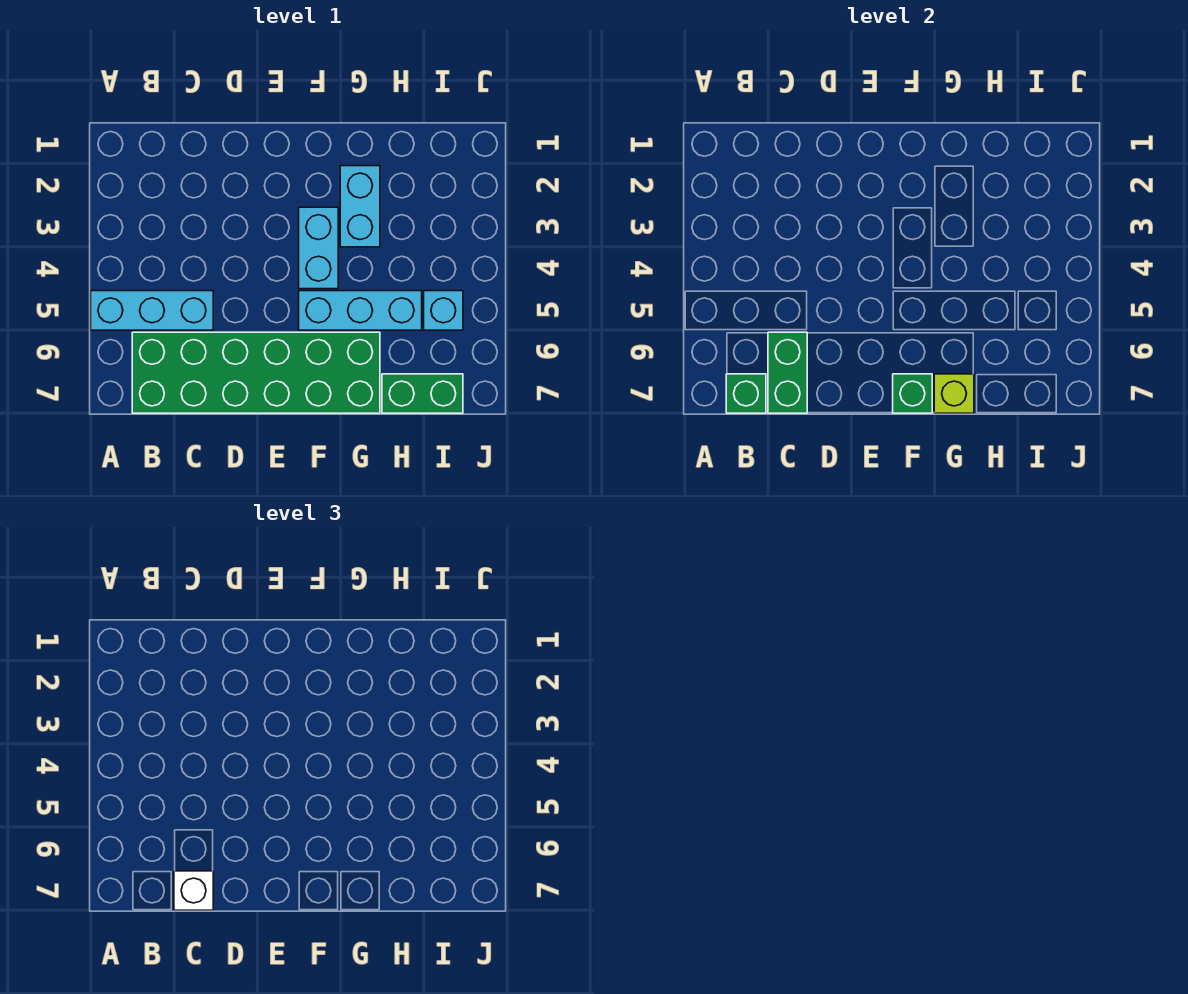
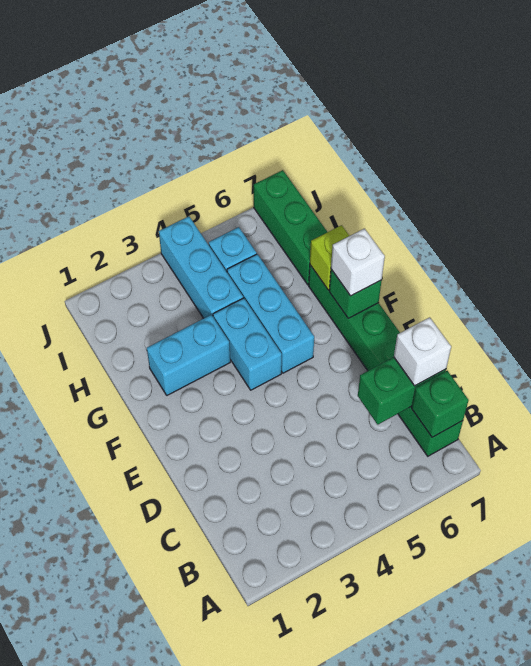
cyan brick A5:C5 level 1 -> cyan brick H4:J4 level 1
green brick B6:G7 level 1 -> green brick B7:G7 level 1
cyan brick F3:F4 level 1 -> cyan brick F4:G4 level 1
none -> white brick F7 level 3
green brick H7:I7 level 1 -> green brick H7:J7 level 1

